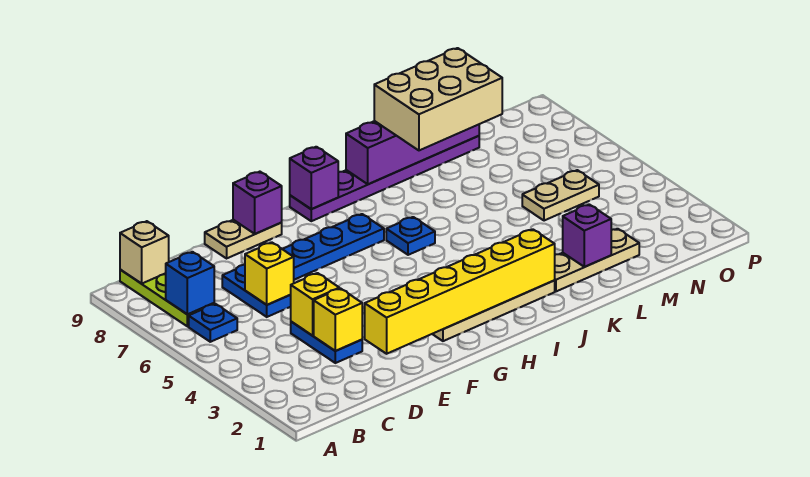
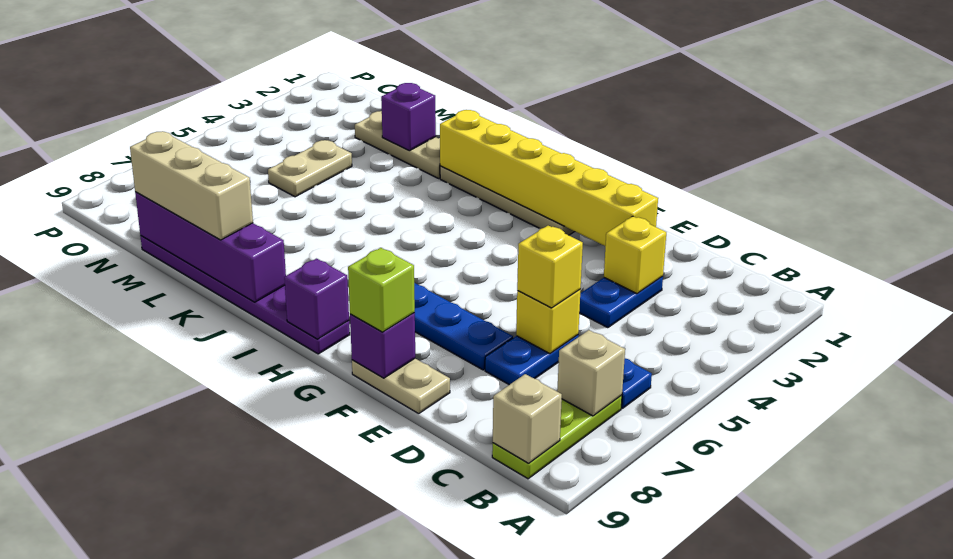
blue brick B7 level 2 -> tan brick B7 level 2
yellow brick D4 level 2 -> yellow brick D6 level 3
none -> lime brick F9 level 3
blue plate I6 level 1 -> none
tan brick K8:M9 level 3 -> tan brick K9:M9 level 3
tan plate M5:N5 level 1 -> tan plate M4:M5 level 1

